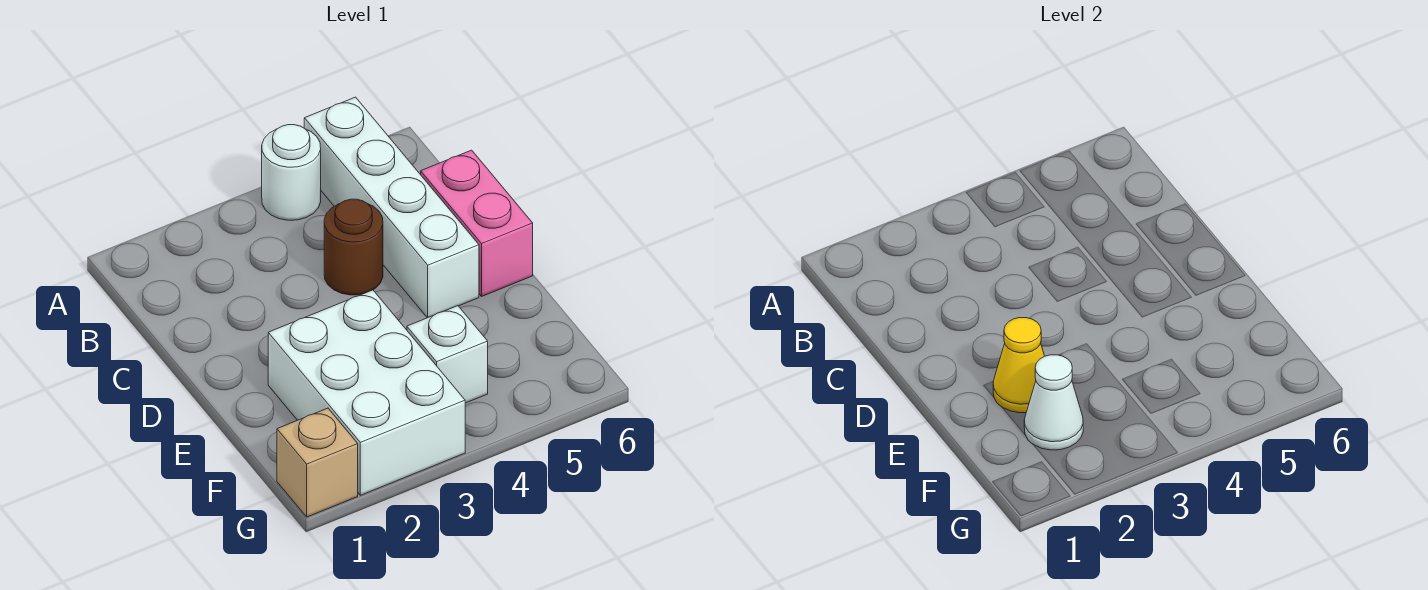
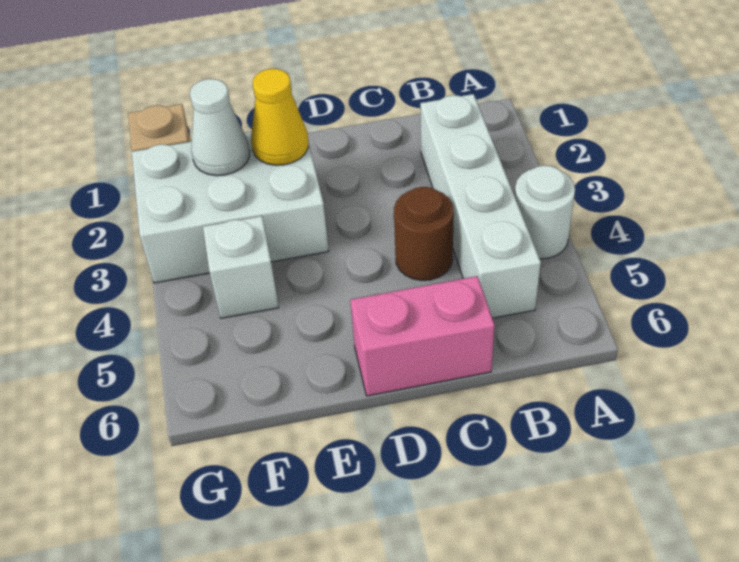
white brick A5:D5 level 1 -> white brick B2:B5 level 1

